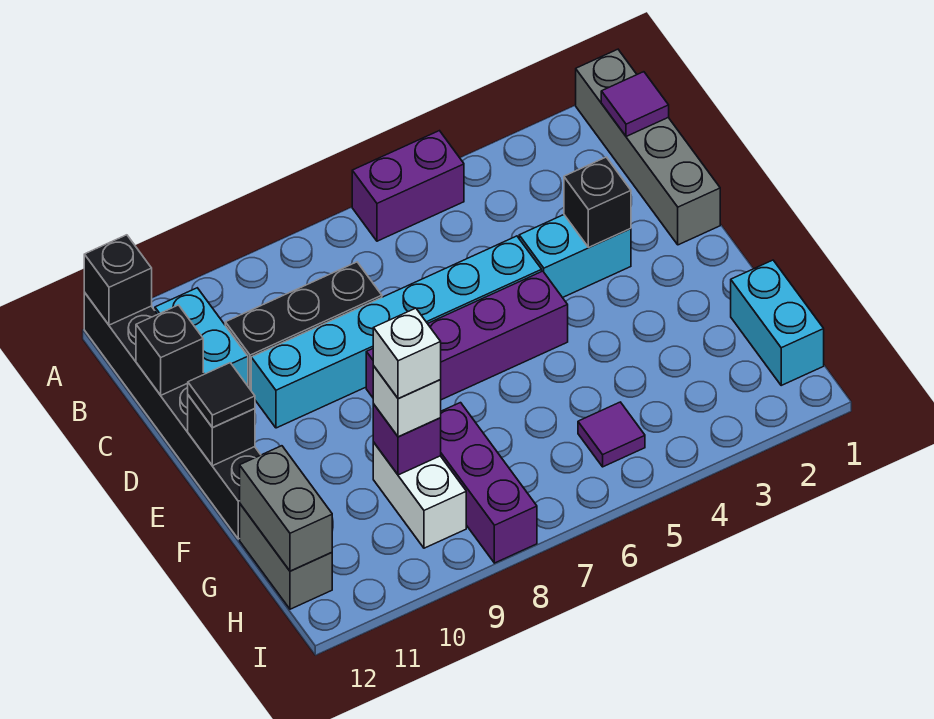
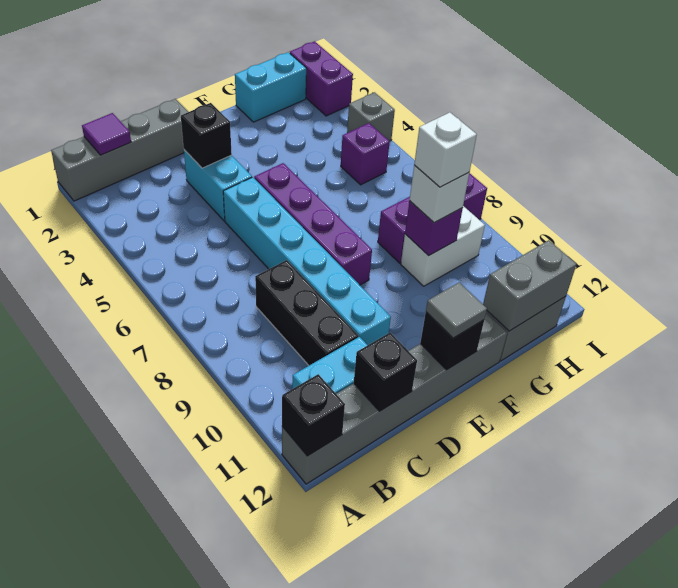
purple brick A5:A6 level 1 -> purple brick I1:I2 level 1
black brick A12:F12 level 1 -> grey brick A12:F12 level 1
black tile E12 level 3 -> grey tile E12 level 3
purple tile H5 level 1 -> purple brick H5 level 1
none -> grey brick I4 level 1

